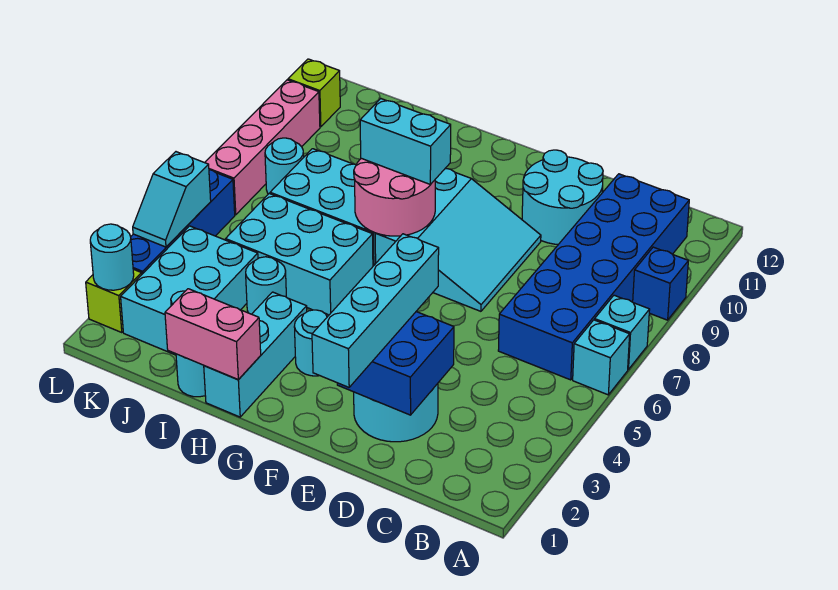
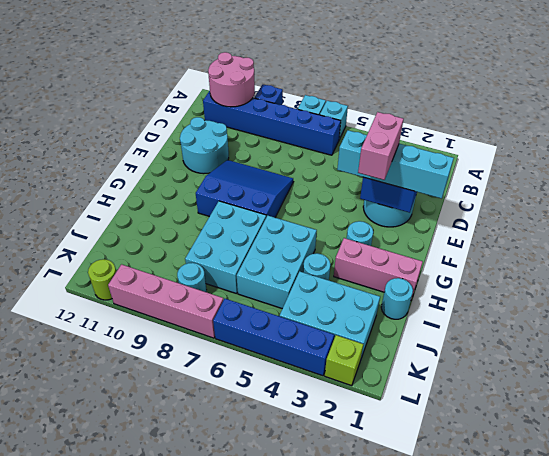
blue brick B6:C11 level 1 -> blue brick B6:B11 level 1
cyan slope E7:G9 level 1 top G -> blue slope E7:G9 level 1 top G
pink round brick G7:H8 level 2 -> pink round brick A10:B11 level 2
cyan brick G8:H8 level 3 -> none
cyan brick H1:H3 level 1 -> pink brick H1:H3 level 1
pink brick H1:I1 level 2 -> pink brick E3:F3 level 4
cyan round brick L2 level 2 -> none
cyan slope L4:L5 level 2 top 5 -> none
lime brick L11 level 1 -> lime round brick L11 level 1

